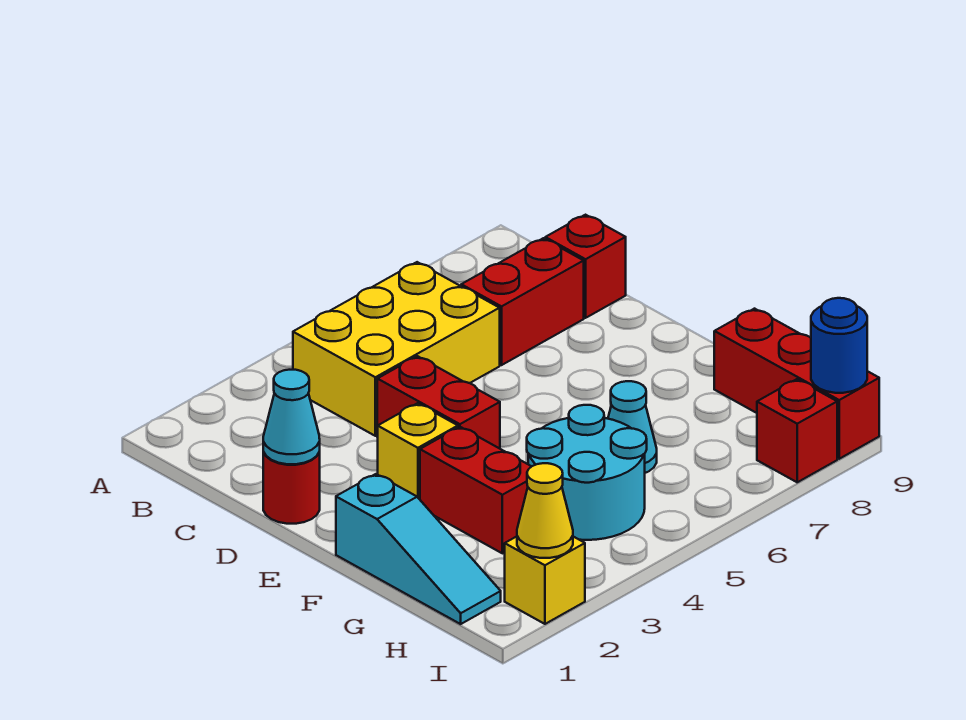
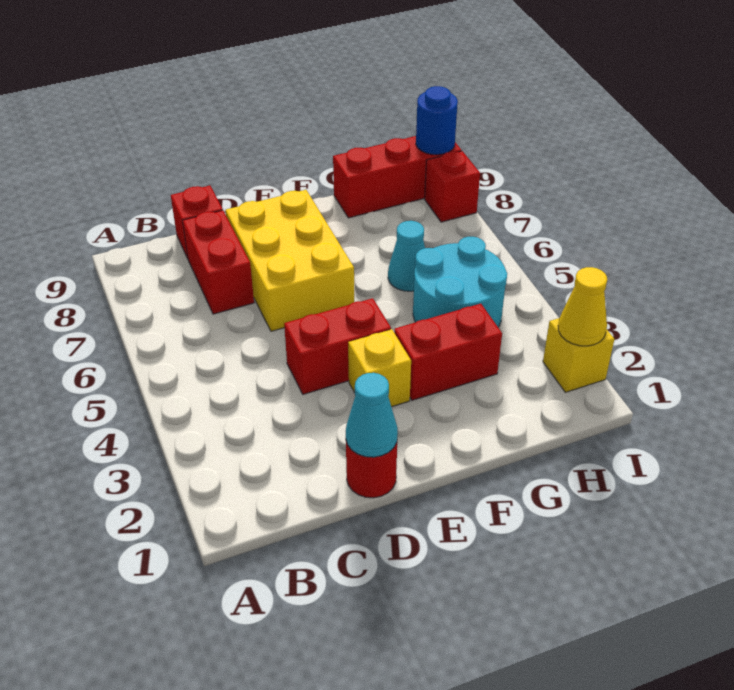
yellow brick B4:C6 level 1 -> yellow brick D6:E8 level 1
cyan slope F1:H1 level 1 top F -> none

